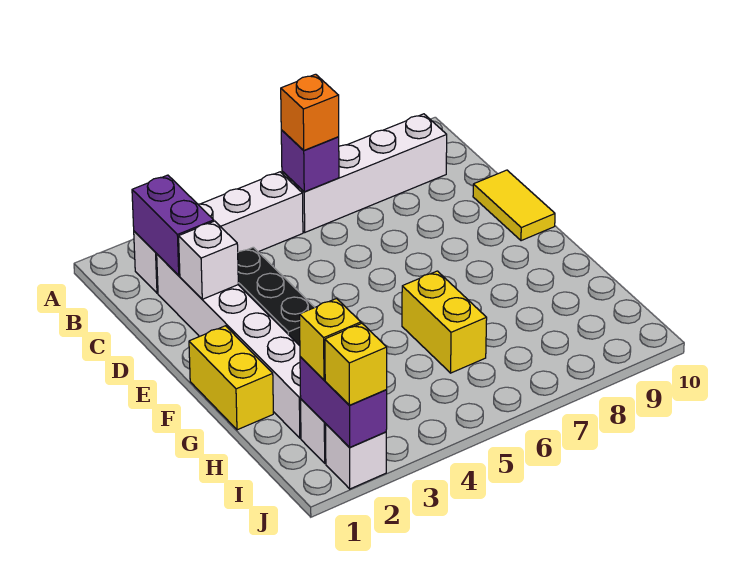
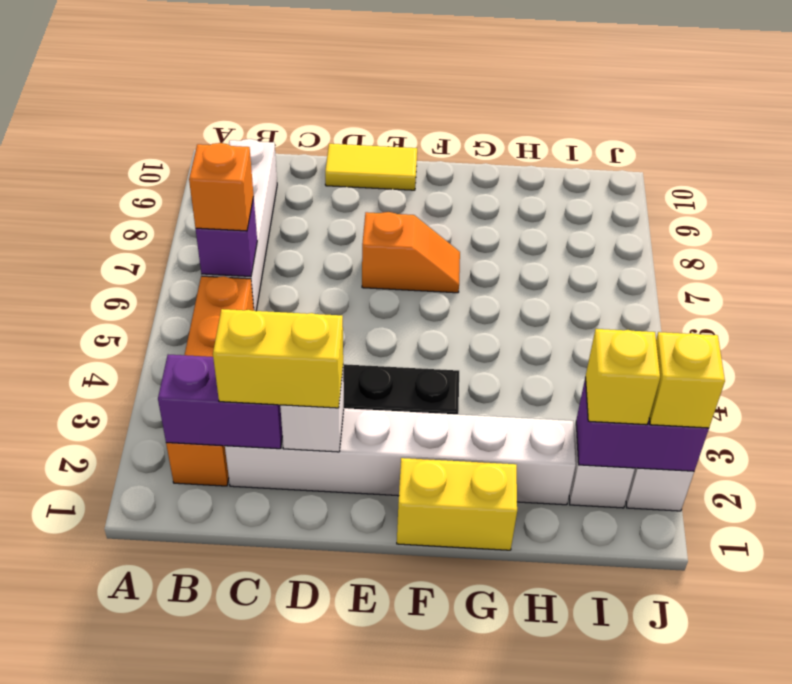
white brick B2:B5 level 1 -> orange brick B2:B5 level 1
none -> orange slope E7:F7 level 1 top E
yellow brick G6:H6 level 1 -> yellow brick C2:D2 level 3

